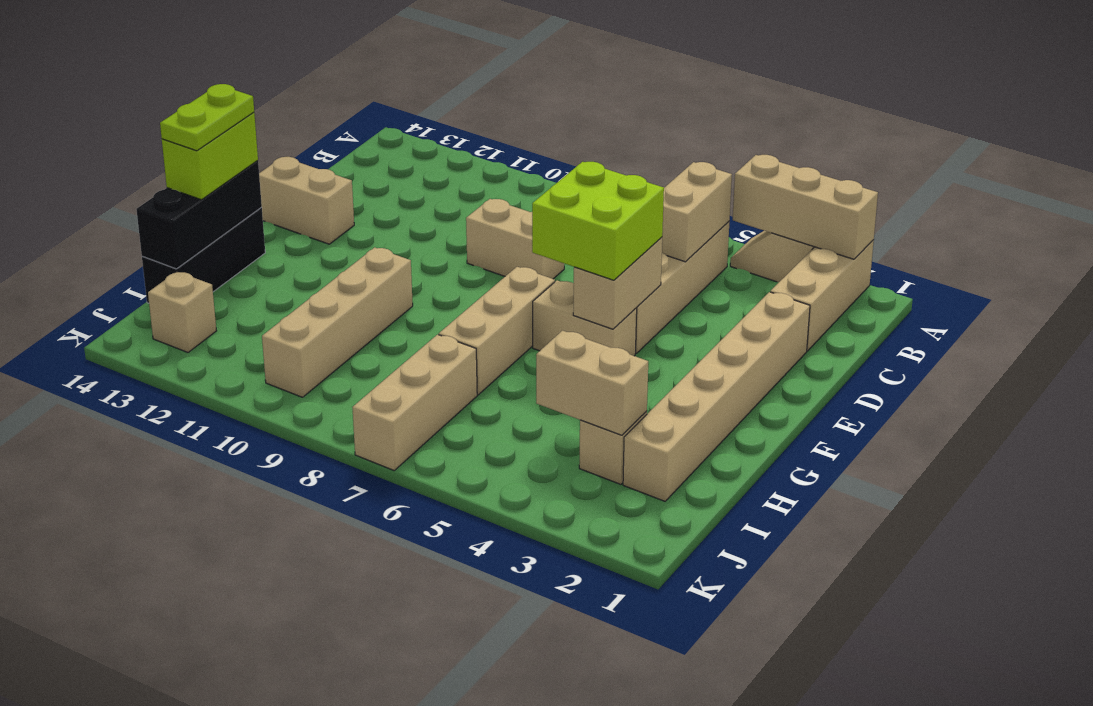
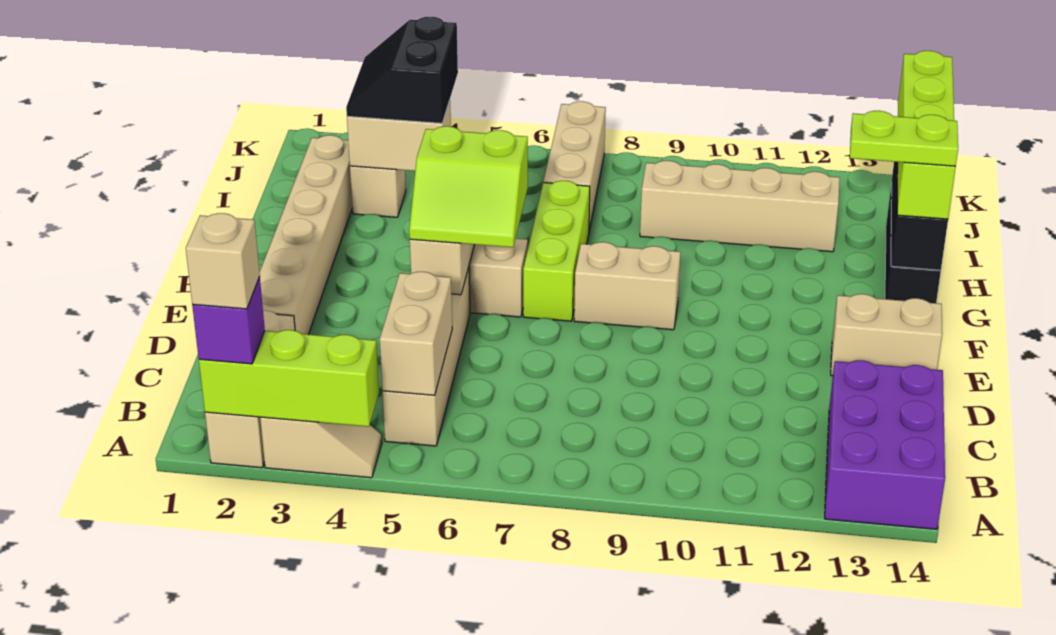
tan brick A2:A4 level 2 -> lime brick A2:A4 level 2
none -> purple brick A2 level 3
none -> purple brick A13:C14 level 1
tan brick D8:D9 level 1 -> tan brick F8:F9 level 1
lime brick E5:F6 level 3 -> lime slope E5:F6 level 3 top F
tan brick F7:H7 level 1 -> lime brick F7:H7 level 1
tan brick G10:J10 level 1 -> tan brick I9:I12 level 1
lime brick G14:H14 level 3 -> lime brick G14:J14 level 3
lime plate G14:H14 level 4 -> lime plate G13:G14 level 4
none -> black slope I3:J4 level 3 top 4
tan brick J13 level 1 -> tan brick A2 level 4

